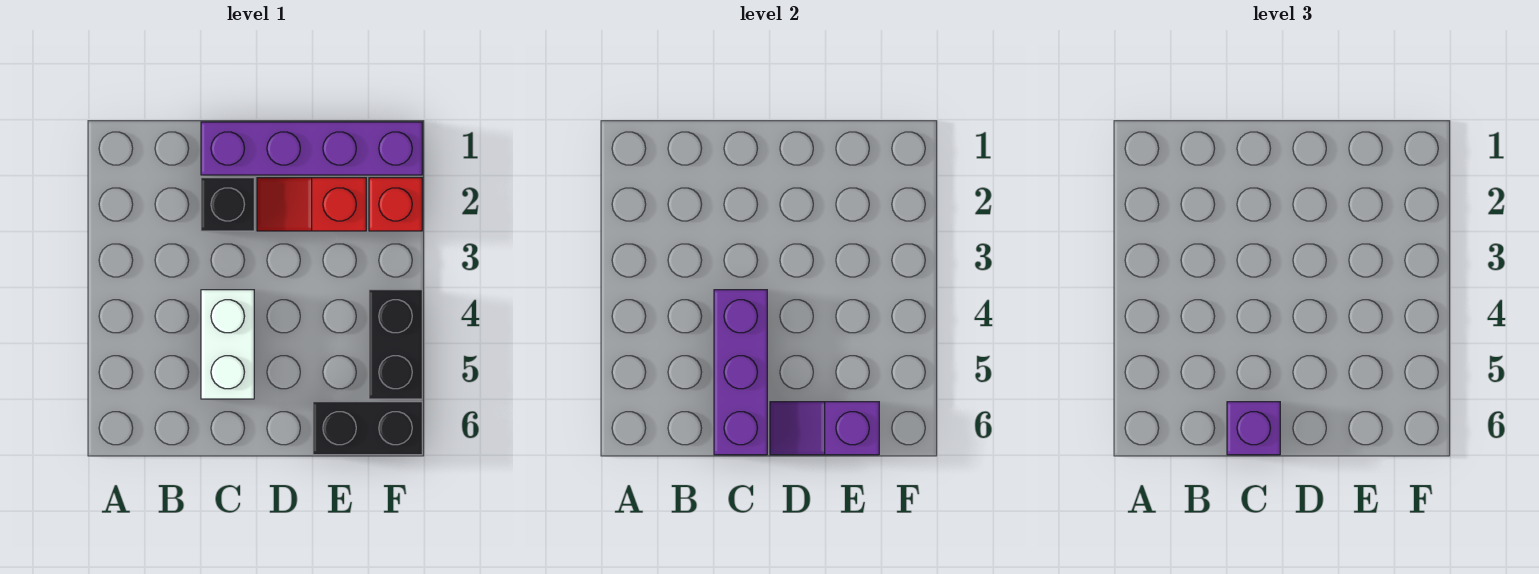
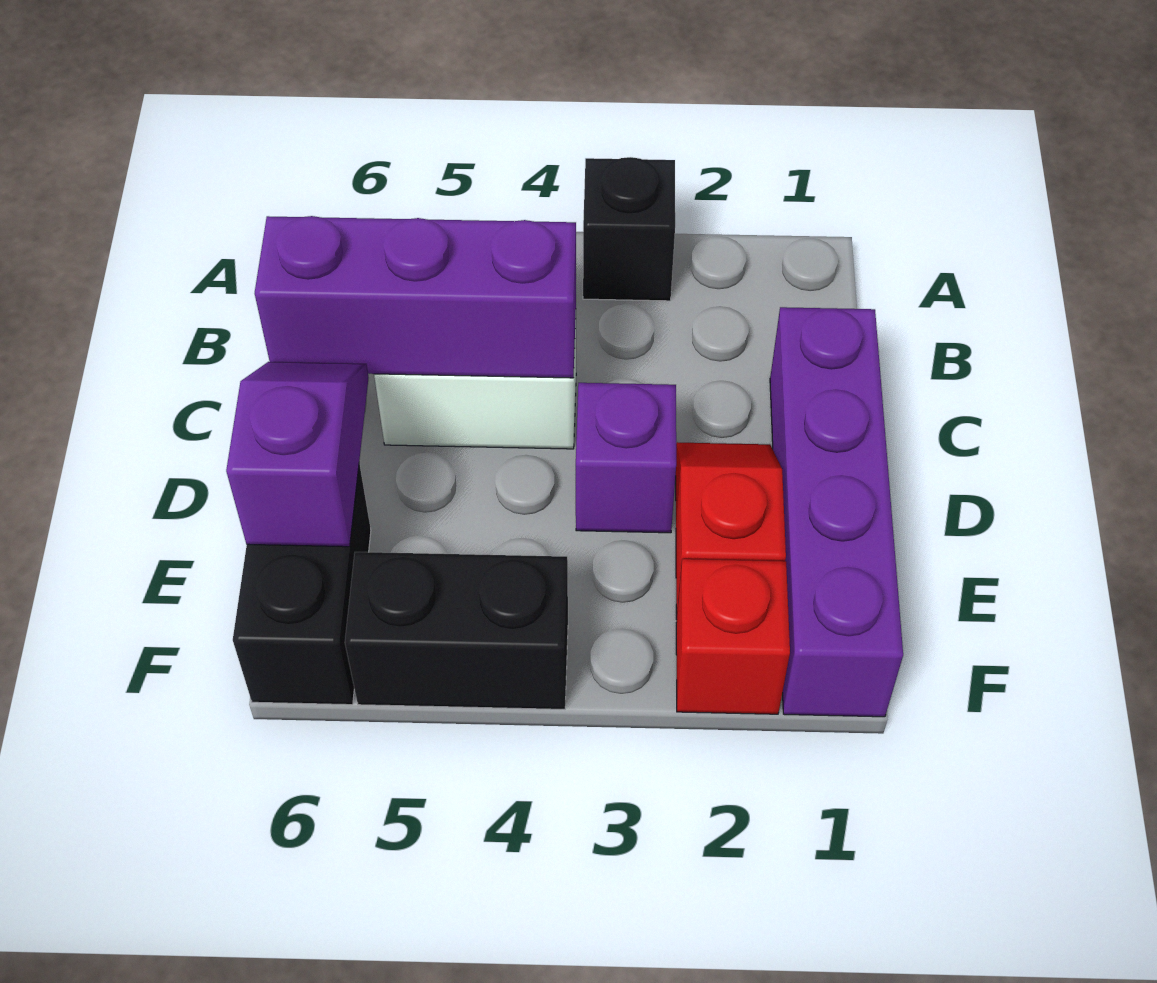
black brick C2 level 1 -> black brick A3 level 1
purple brick C6 level 3 -> purple brick D3 level 1

